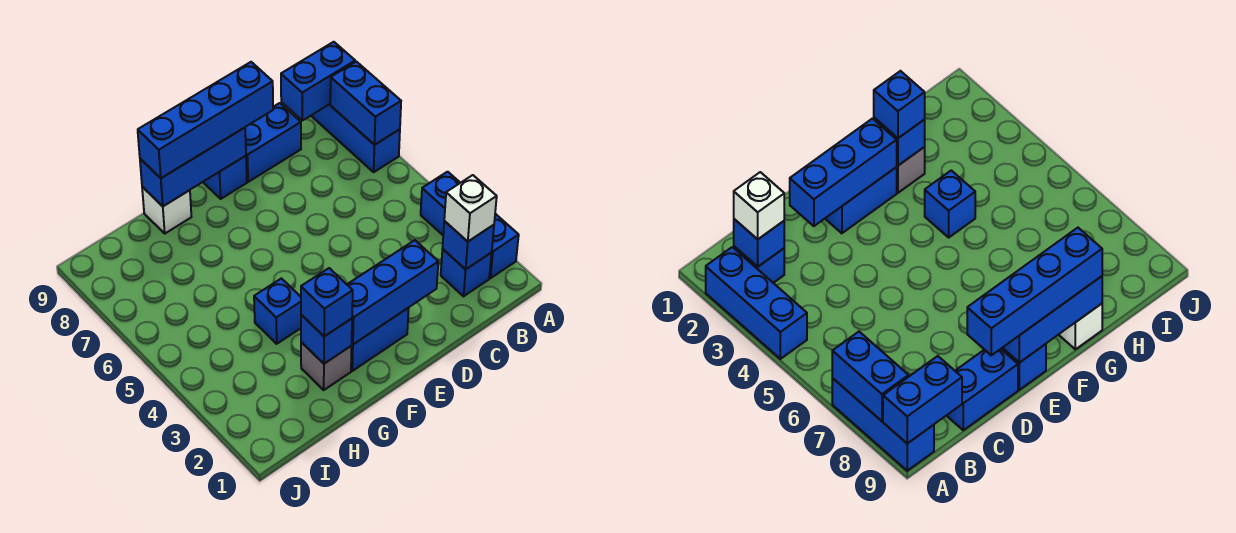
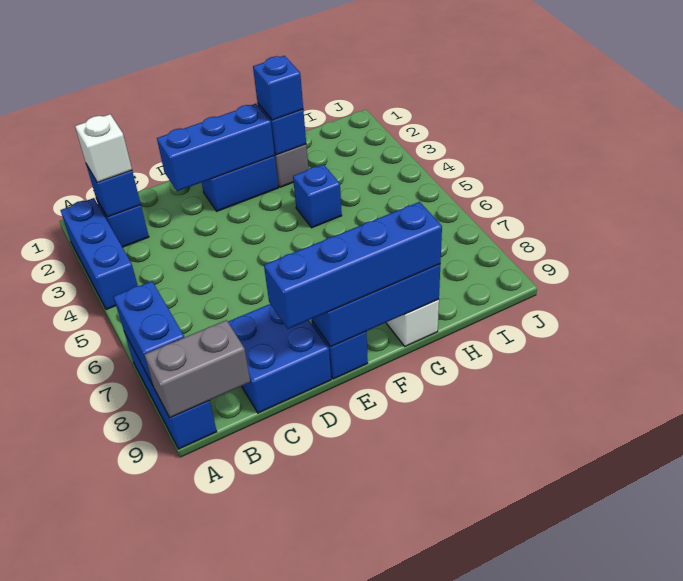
blue brick A9:B9 level 2 -> grey brick A9:B9 level 2
blue brick C9:D9 level 1 -> blue brick C8:D9 level 1

